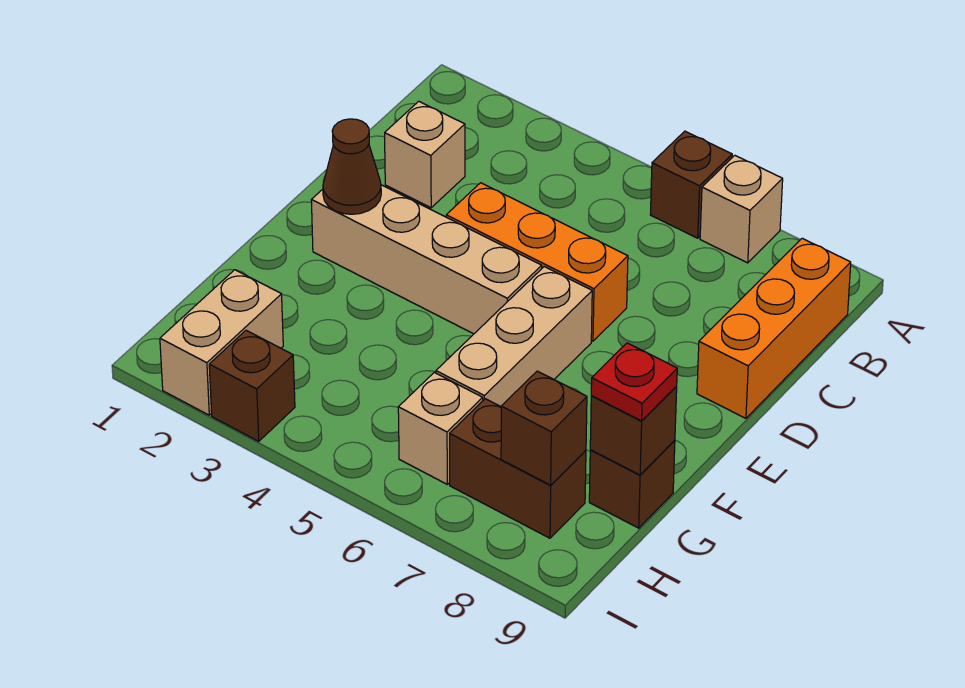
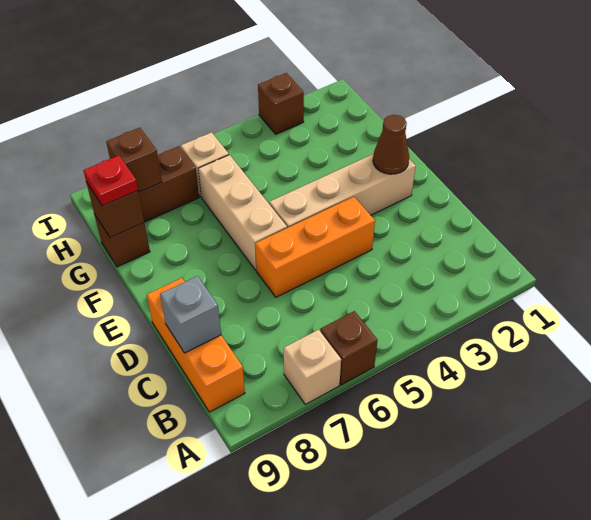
tan brick C2 level 1 -> none
none -> grey brick C9 level 2
tan brick H2:I2 level 1 -> none

